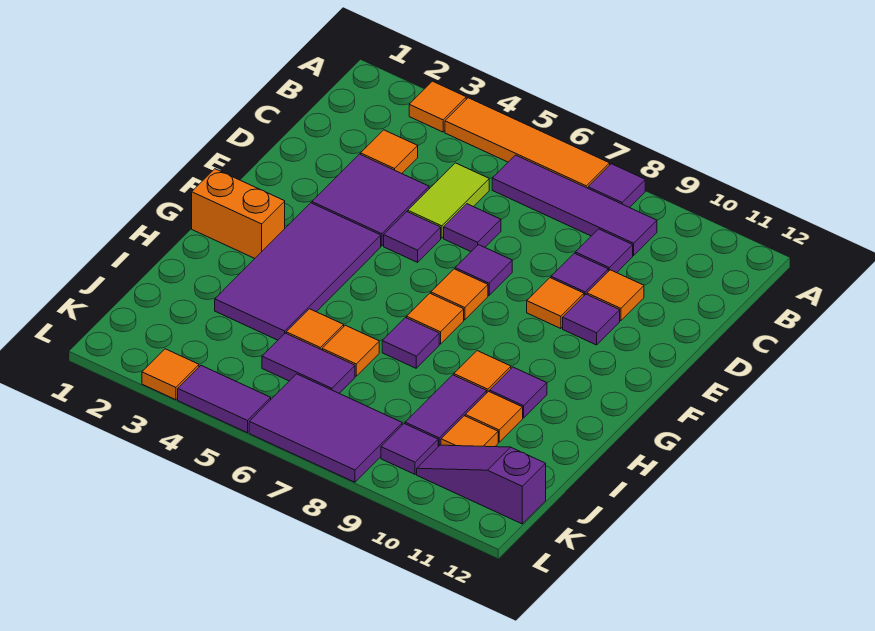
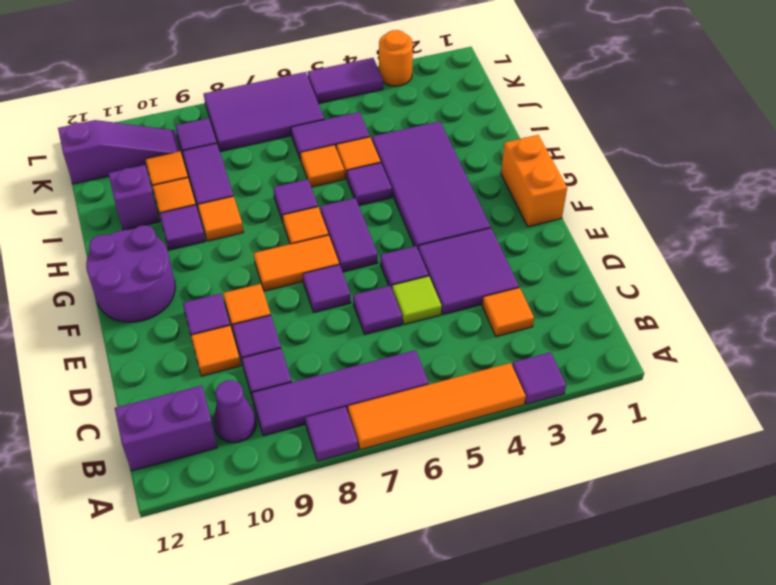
orange tile A3 level 1 -> purple tile A3 level 1
none -> purple cone B10 level 1
none -> purple brick B11:B12 level 1
lime tile C5:D5 level 1 -> lime tile D5 level 1
none -> purple tile F6:G6 level 1
orange tile F7 level 1 -> orange tile F7:F8 level 1
none -> purple round brick F11:G12 level 1
orange brick G1:G2 level 1 -> orange brick F1:G1 level 1
none -> purple tile H5 level 1
none -> purple brick I11 level 1
orange tile L3 level 1 -> orange round brick L3 level 1

